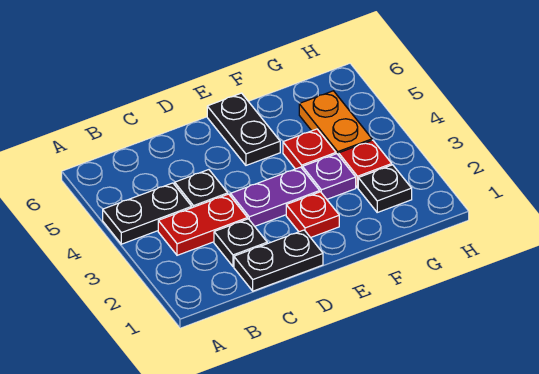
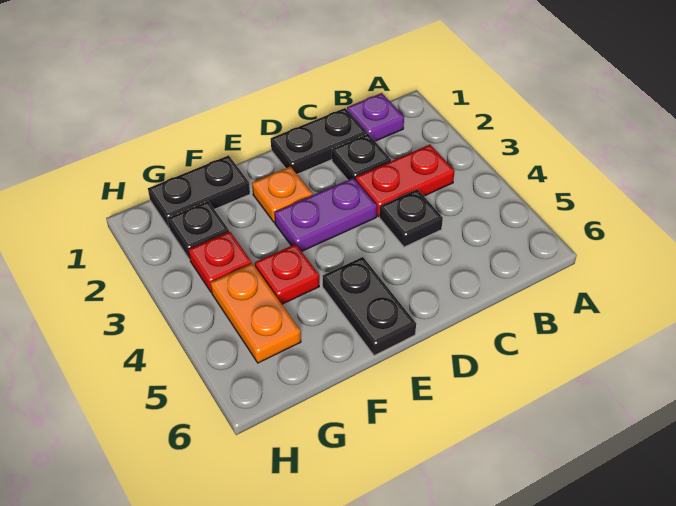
black plate A4:B4 level 1 -> black plate F1:G1 level 1
red plate E2 level 1 -> orange plate E2 level 1
purple plate F3 level 1 -> purple plate B1 level 1

